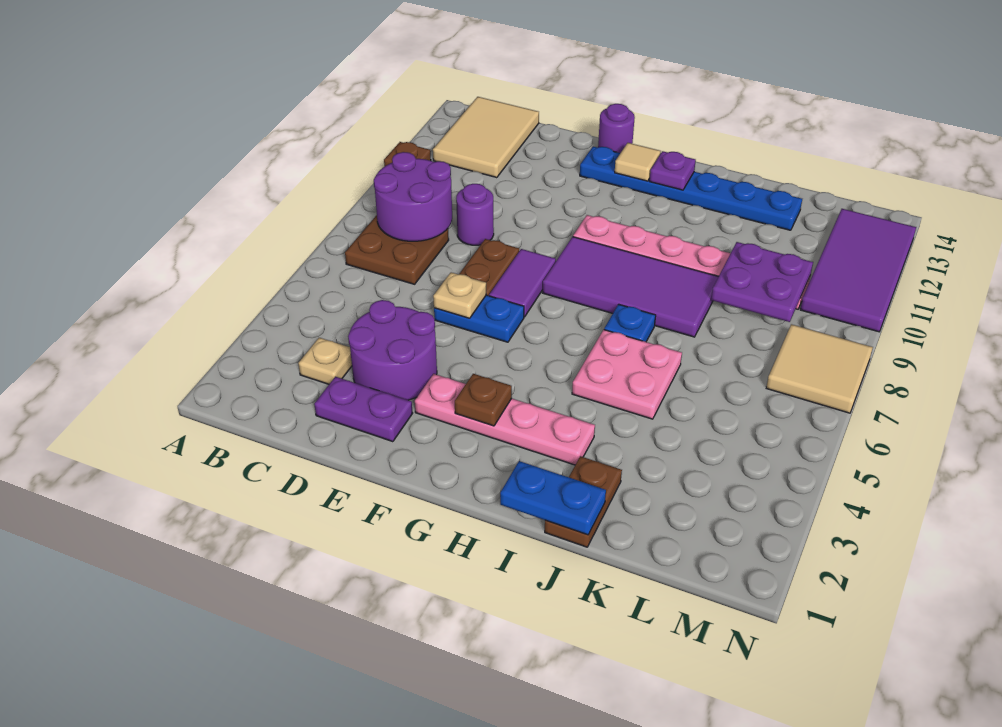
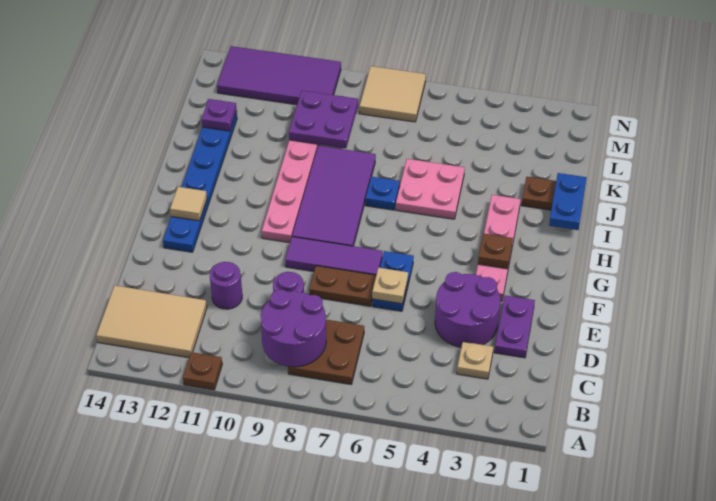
purple tile F7:F8 level 1 -> purple tile F7:F9 level 1
purple round brick F14 level 1 -> purple round brick D11 level 1
purple plate H13 level 2 -> purple plate K13 level 2

